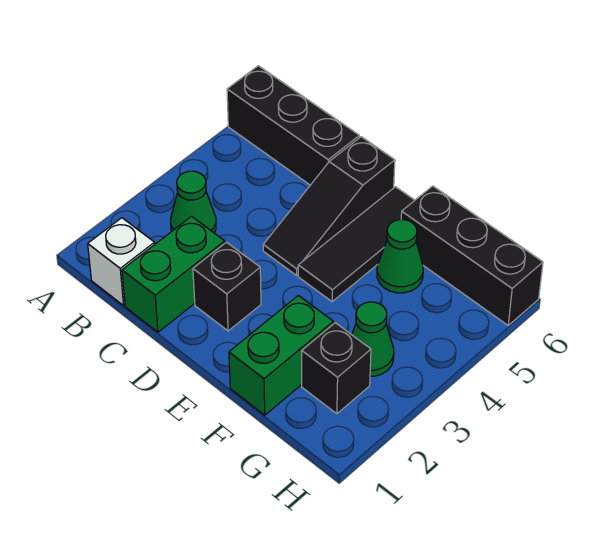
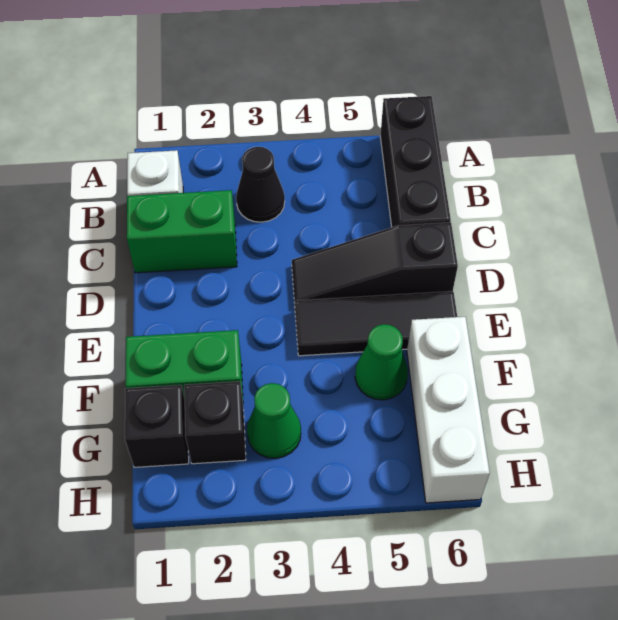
green cone B3 level 1 -> black cone B3 level 1
black brick D2 level 1 -> black brick G1 level 1
black brick F6:H6 level 1 -> white brick F6:H6 level 1

